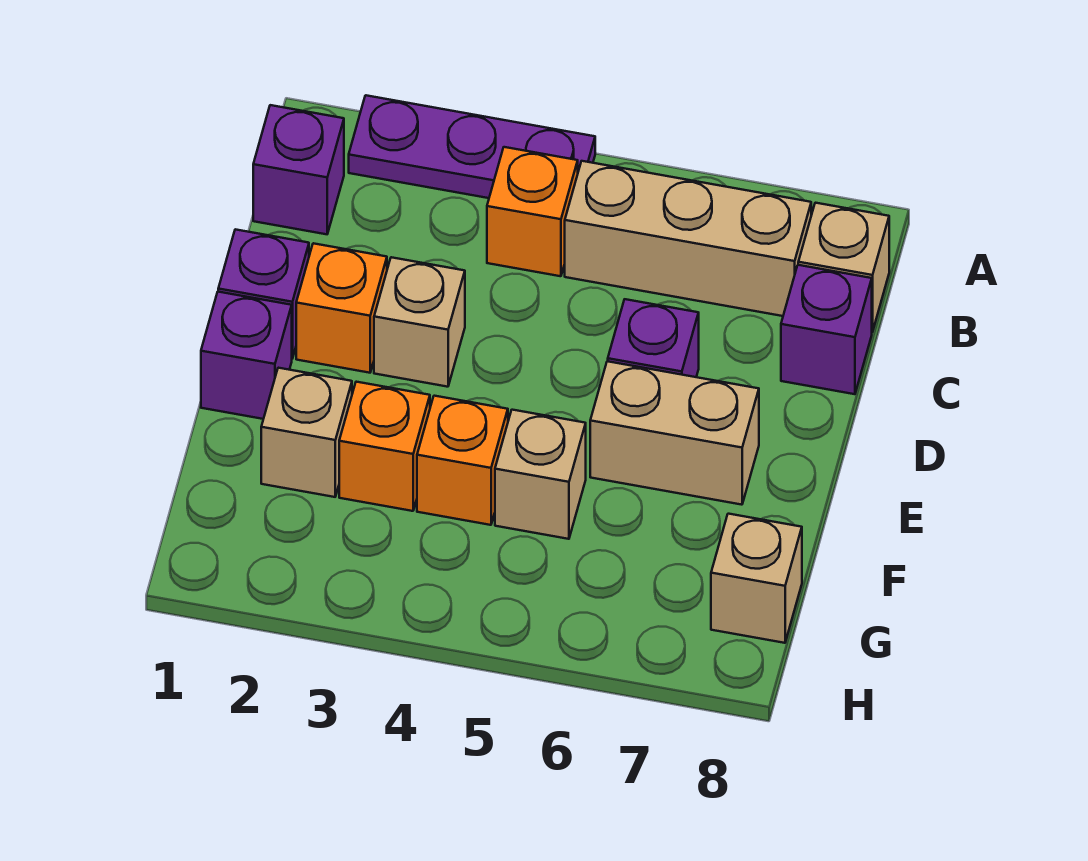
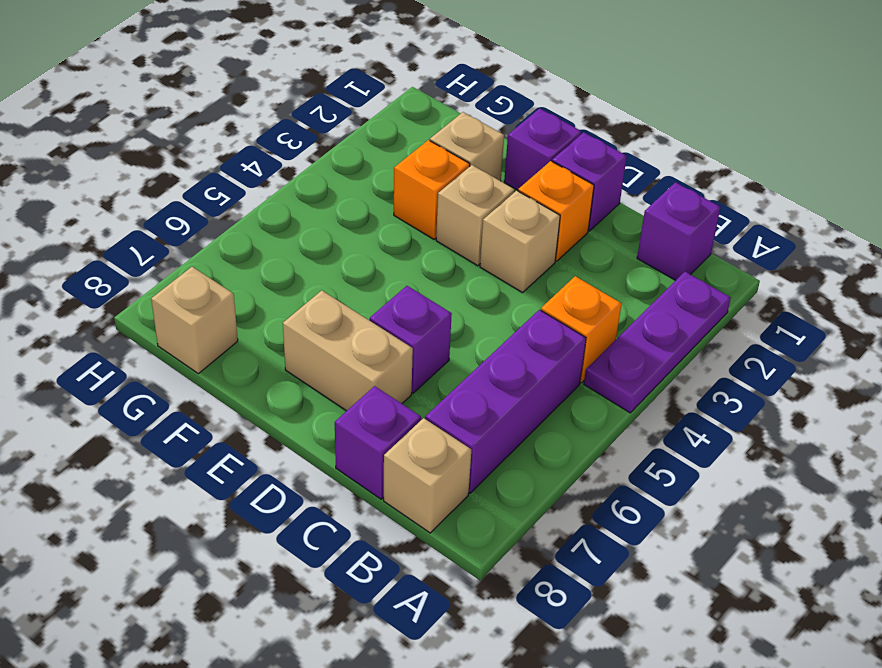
tan brick B5:B7 level 1 -> purple brick B5:B7 level 1
tan brick E6:E7 level 1 -> tan brick D7:E7 level 1
orange brick F4 level 1 -> none
tan brick F5 level 1 -> tan brick E3 level 1

